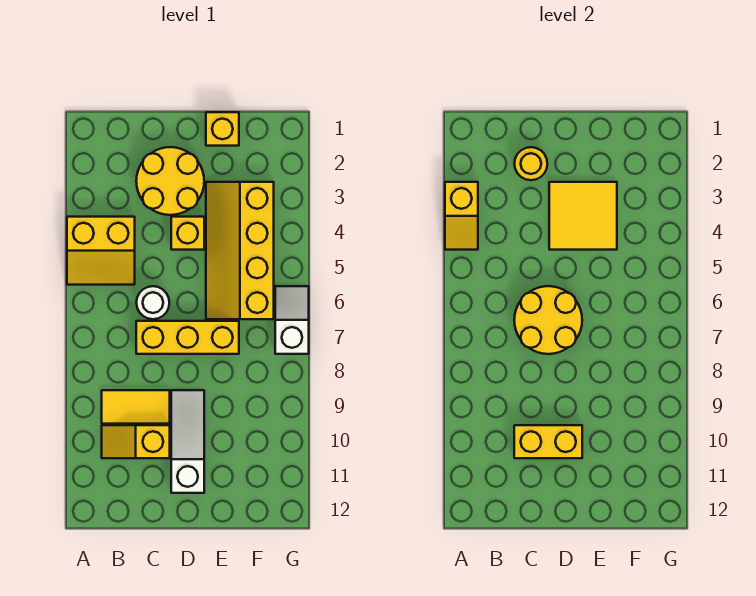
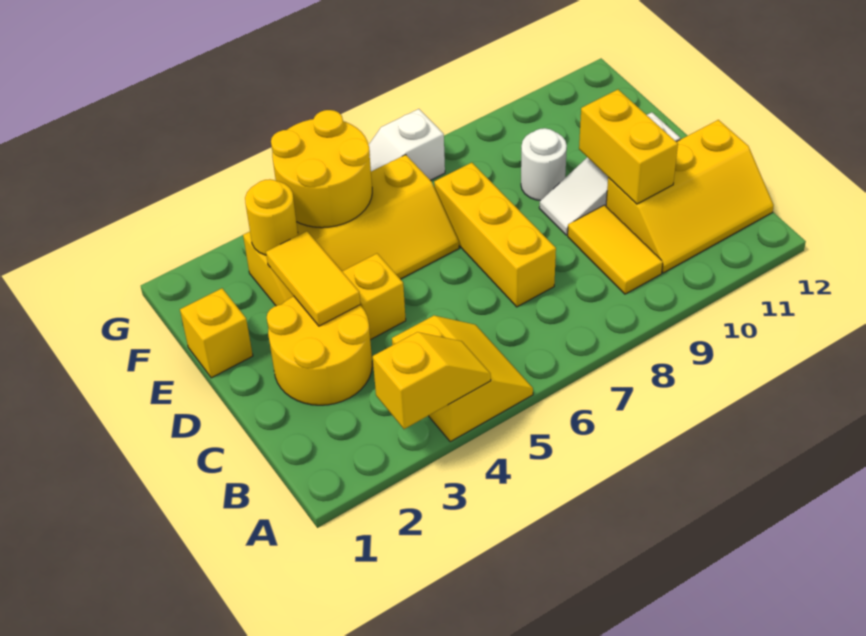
yellow slope B10:C10 level 1 top C -> yellow slope B10:C12 level 1 top C
yellow round brick C2 level 2 -> yellow round brick F3 level 2
white round brick C6 level 1 -> white round brick E9 level 1
yellow round brick C6:D7 level 2 -> yellow round brick F4:G5 level 2
yellow tile D3:E4 level 2 -> yellow tile D3:E3 level 2

